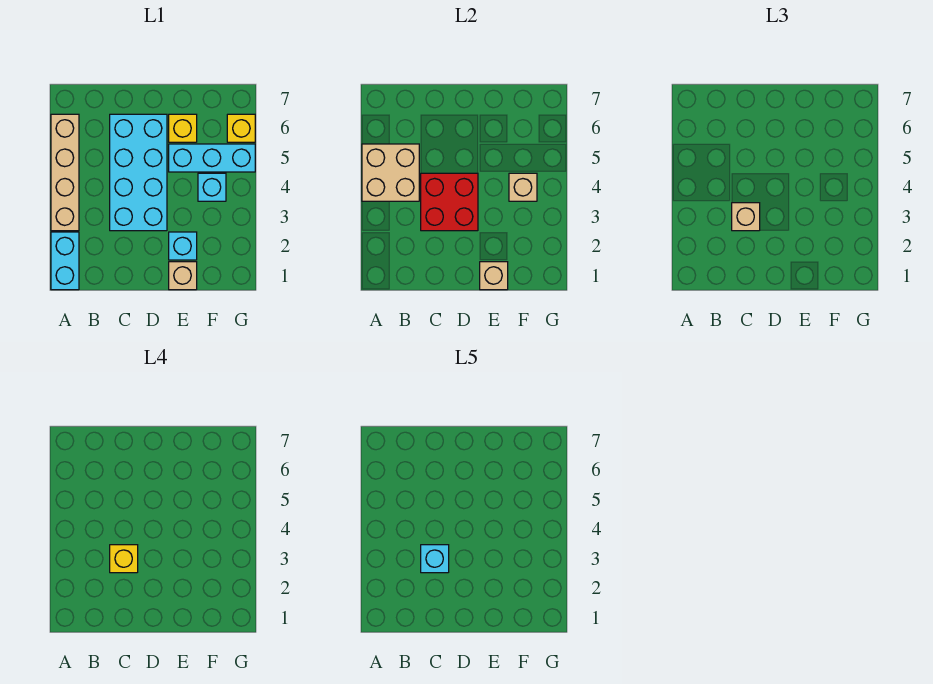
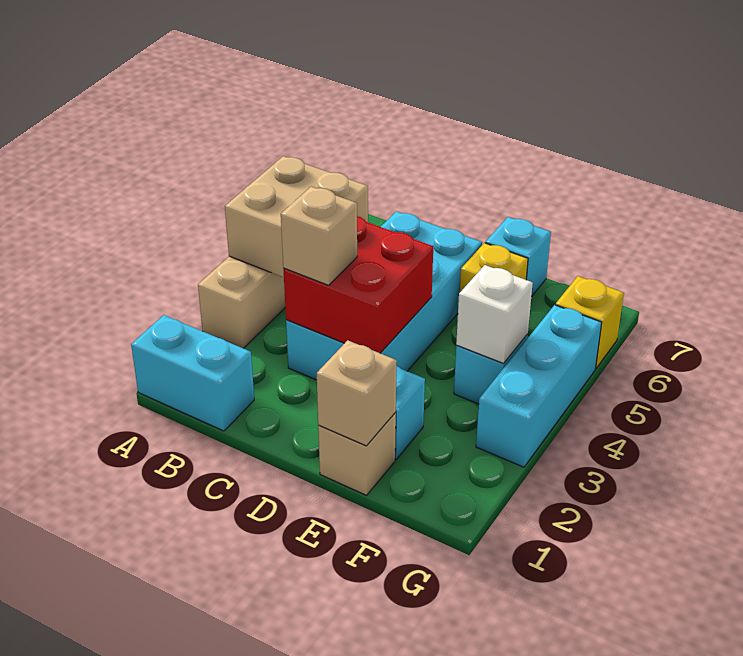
cyan brick A1:A2 level 1 -> cyan brick A1:B1 level 1
yellow brick C3 level 4 -> none
cyan brick C3 level 5 -> cyan brick E7 level 1
cyan brick E5:G5 level 1 -> cyan brick G3:G5 level 1
tan brick F4 level 2 -> white brick F4 level 2

